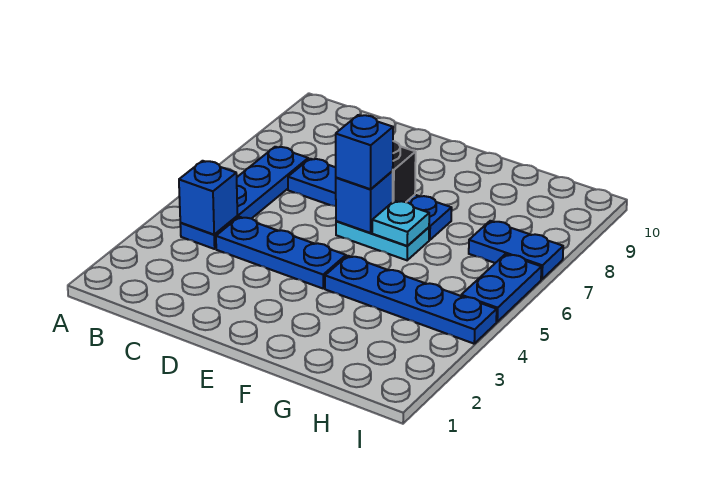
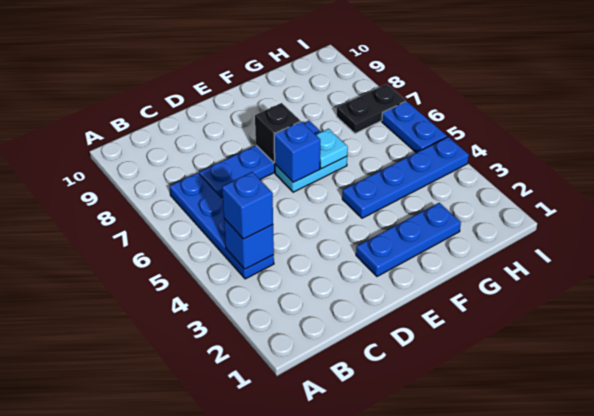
blue plate C4:E4 level 1 -> blue plate E2:G2 level 1
blue brick E6 level 3 -> blue brick B4 level 3
blue plate H7:I7 level 1 -> black plate H7:I7 level 1

